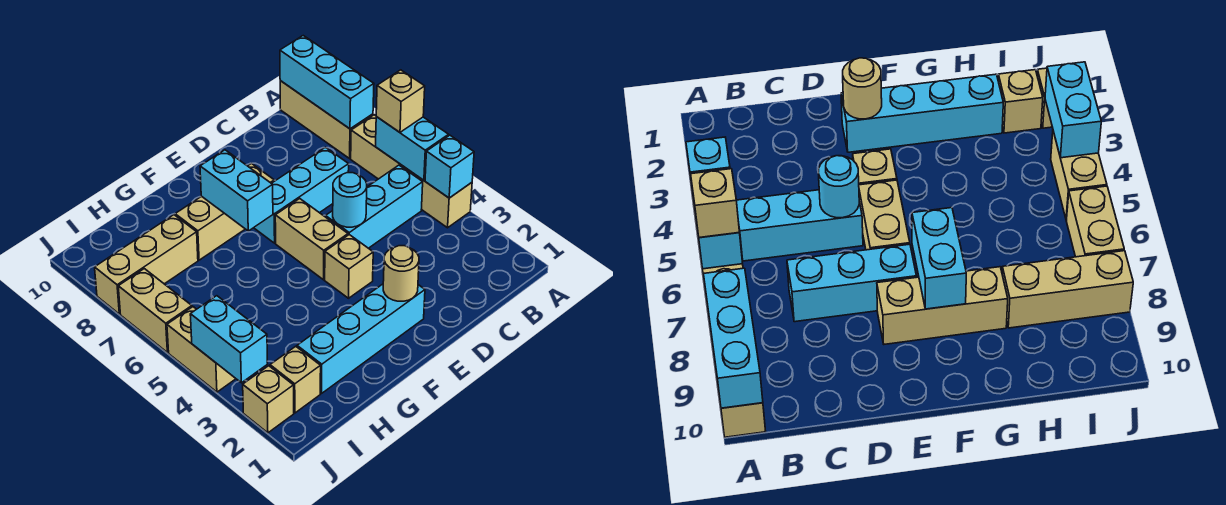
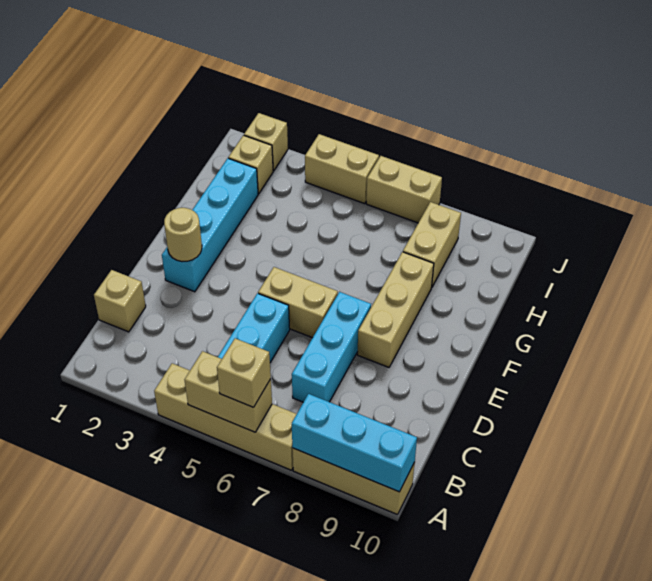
cyan brick A4 level 2 -> none
cyan brick A5:A6 level 2 -> tan brick A5:A6 level 2
cyan round brick D5 level 2 -> none
tan brick E4 level 1 -> tan brick C1 level 1
cyan brick F7:F8 level 2 -> none
tan brick H8:J8 level 1 -> tan brick H8:I8 level 1
cyan brick J3:J4 level 2 -> none

